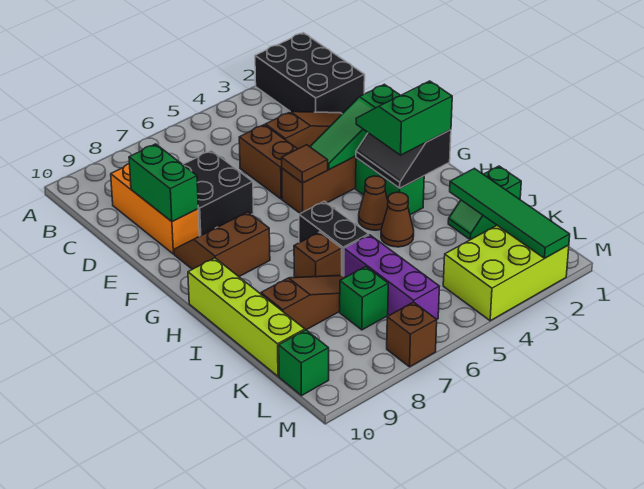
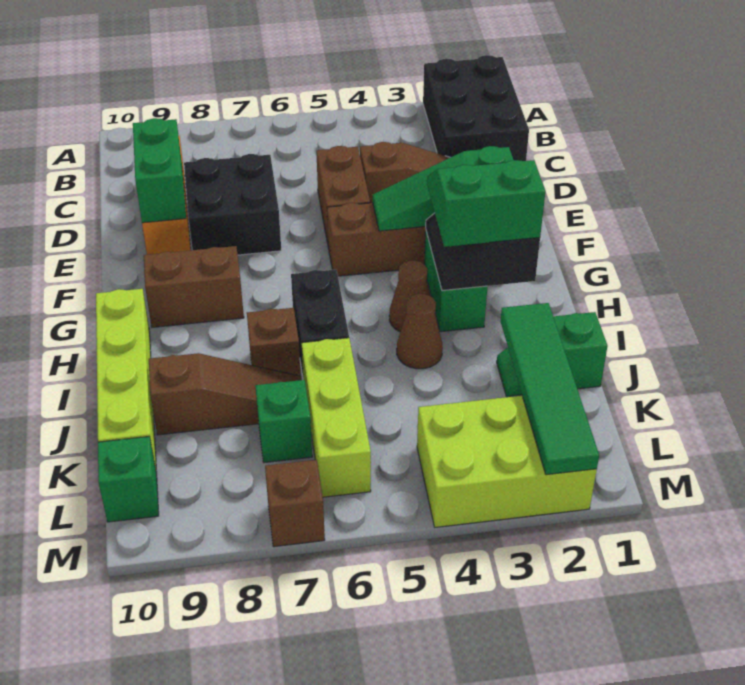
brown tile F5 level 2 -> none
purple brick J6:L6 level 1 -> lime brick J6:L6 level 1

